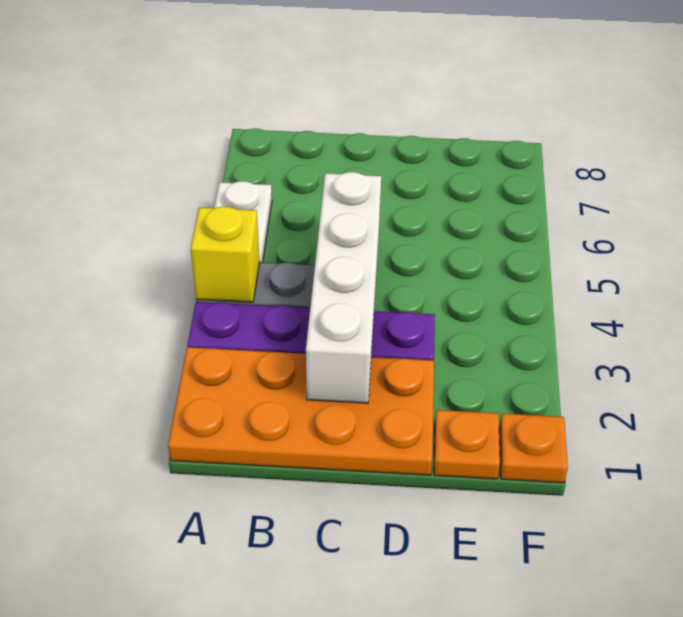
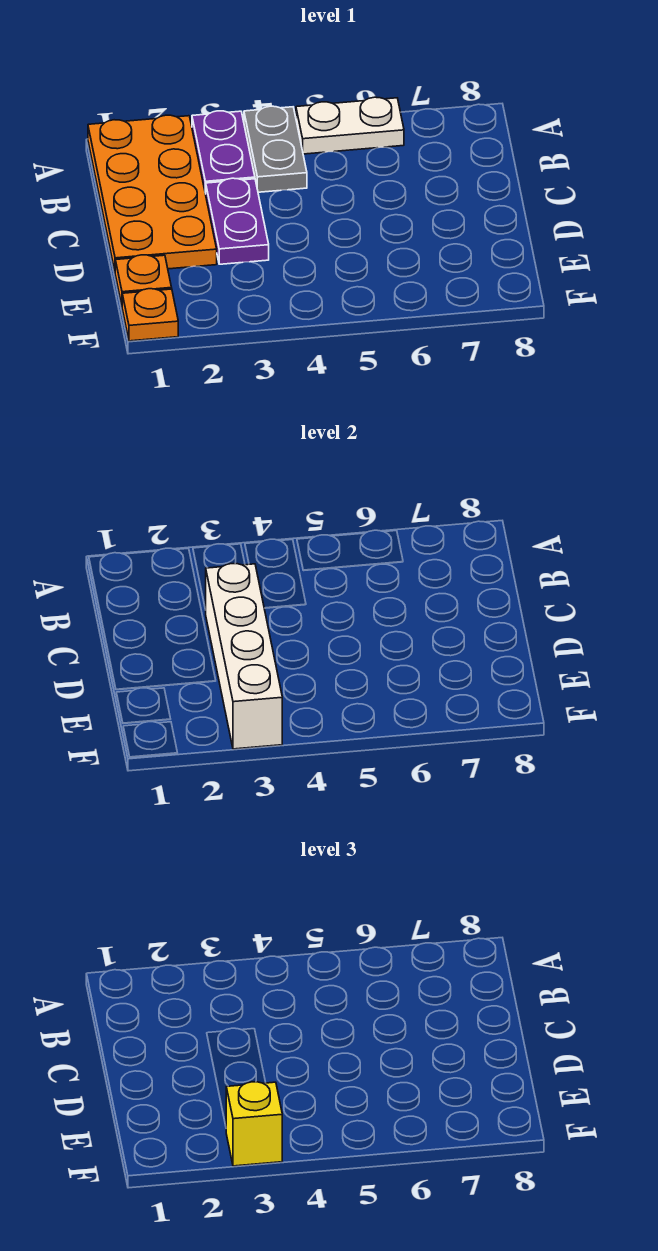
yellow brick A4 level 2 -> yellow brick F3 level 3
white brick C2:C5 level 2 -> white brick C3:F3 level 2

